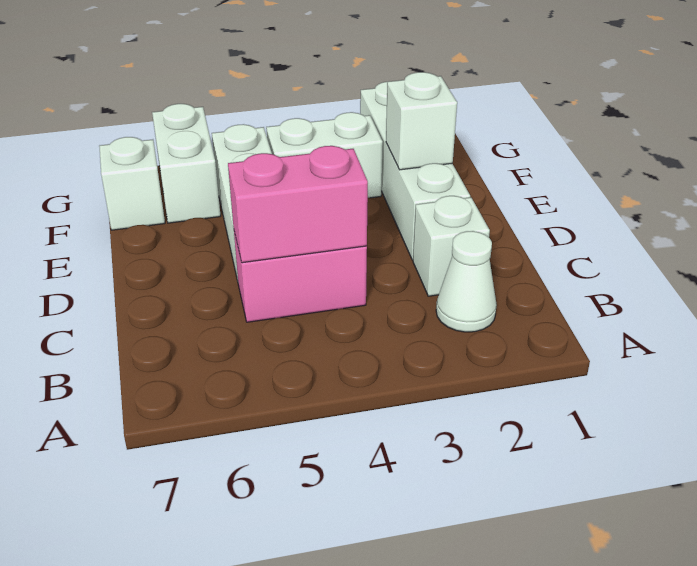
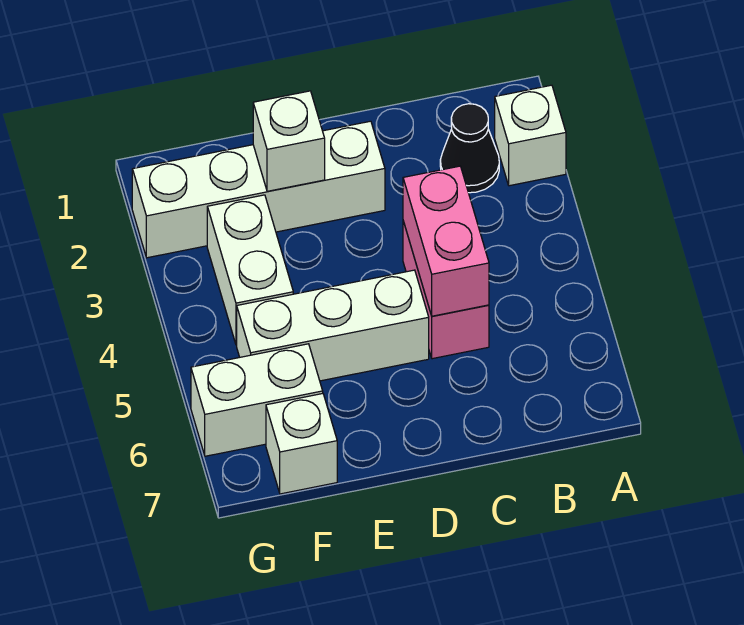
white cone B2 level 1 -> black cone B2 level 1
white brick C2 level 1 -> white brick A2 level 1

